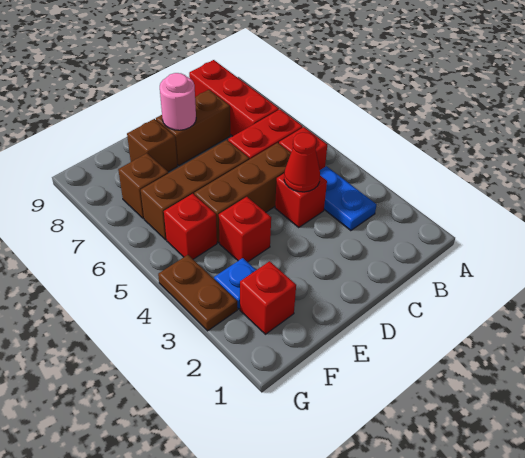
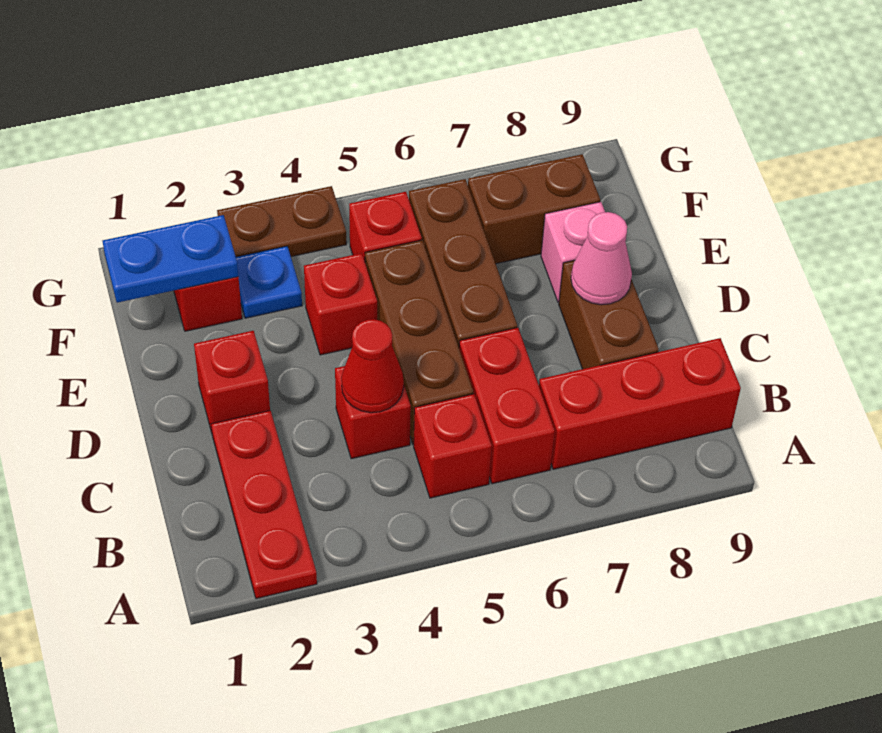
none -> red plate A2:C2 level 1
blue plate B3:B4 level 1 -> blue plate F1:F2 level 2
none -> red brick D2 level 1
pink round brick D8 level 2 -> pink cone D8 level 2
brown brick E8 level 1 -> pink brick E8 level 1
brown brick F7 level 1 -> brown brick F7:F8 level 1

